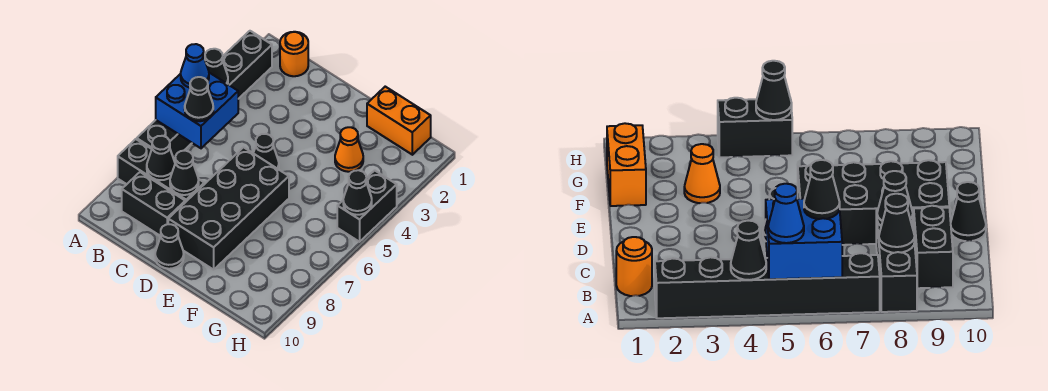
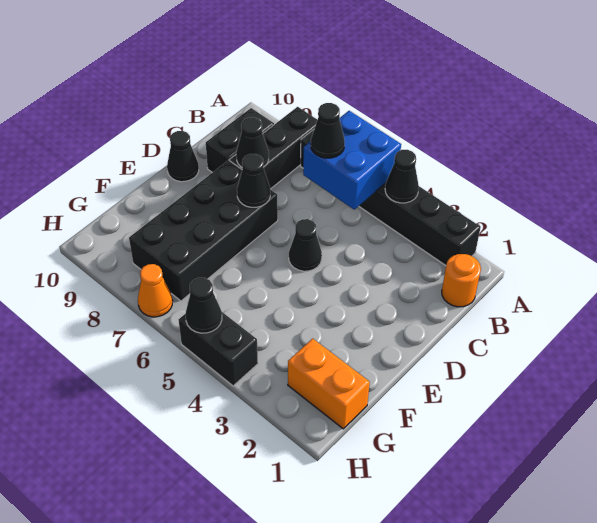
blue cone A5 level 3 -> none
black cone B8 level 2 -> black cone D7 level 2
black brick D6:E9 level 1 -> black brick D7:G8 level 1
orange brick F1:G1 level 1 -> orange brick G1:G2 level 1
orange cone F3 level 1 -> orange cone H7 level 1

